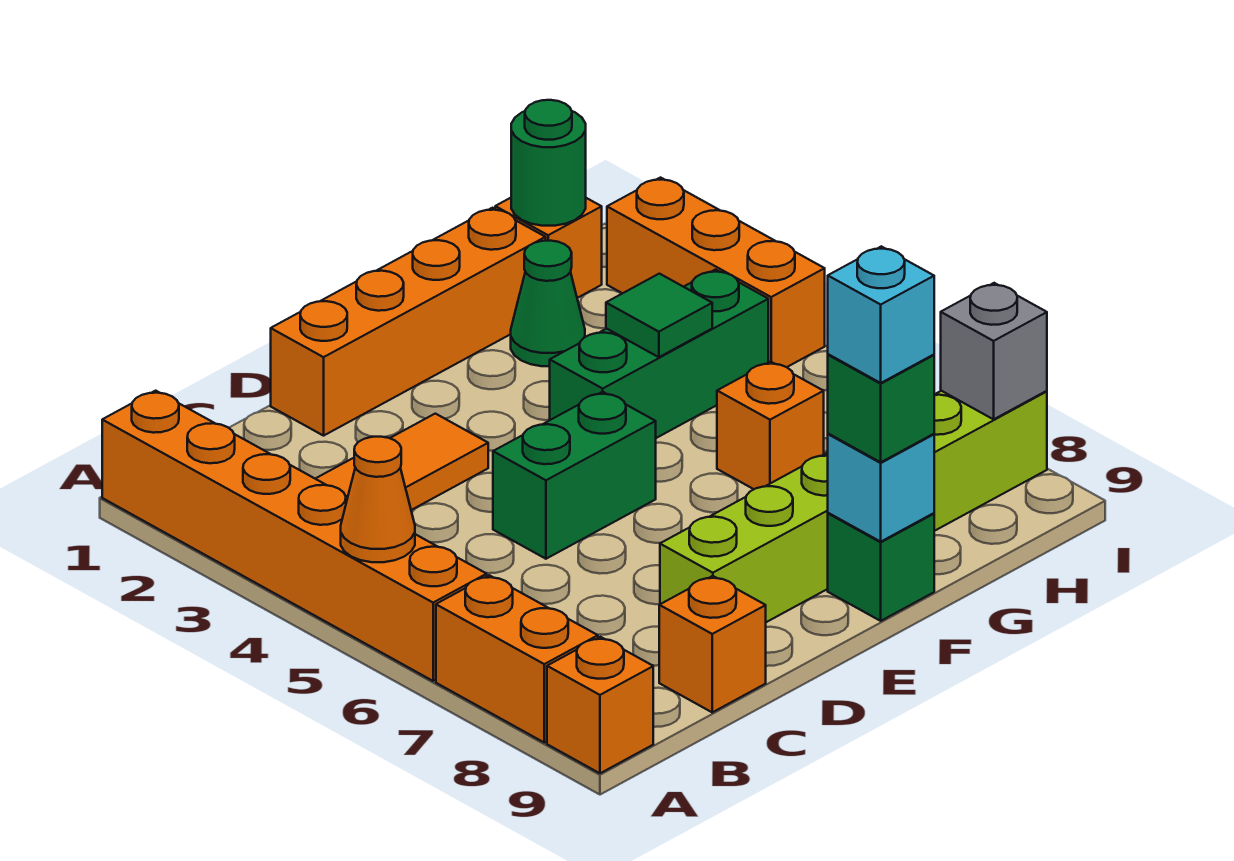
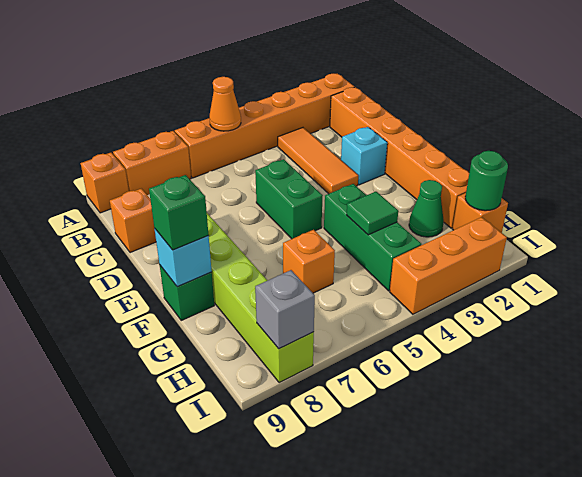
orange brick D1:G1 level 1 -> orange brick B1:G1 level 1
cyan brick F9 level 4 -> cyan brick D2 level 1

